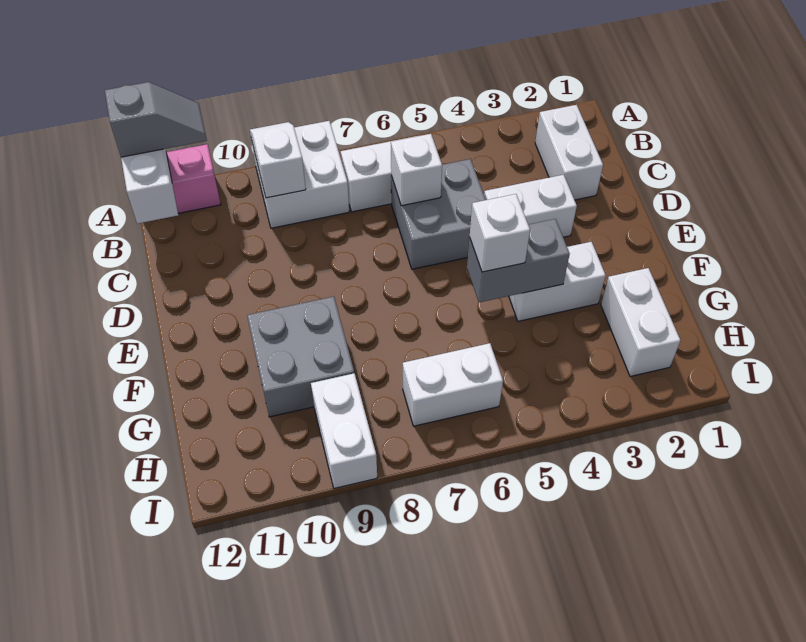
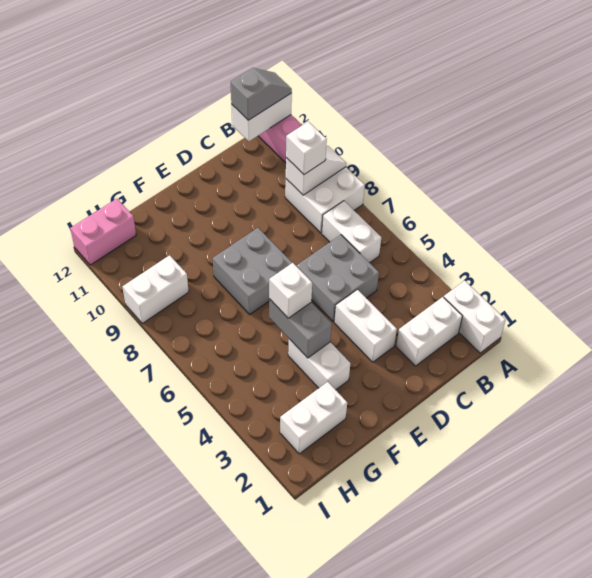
grey slope A11:A12 level 3 top 12 -> grey slope A12:B12 level 3 top B
white brick C6 level 2 -> white brick B9 level 3
grey brick F9:G10 level 1 -> grey brick E7:F8 level 1
white brick H6:H7 level 1 -> white brick A1:A2 level 1
none -> pink brick H12:I12 level 1

